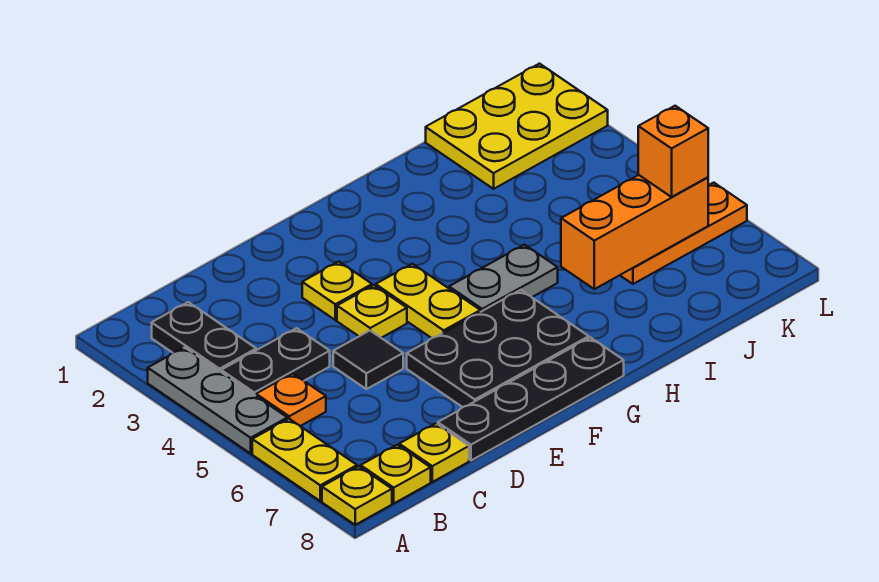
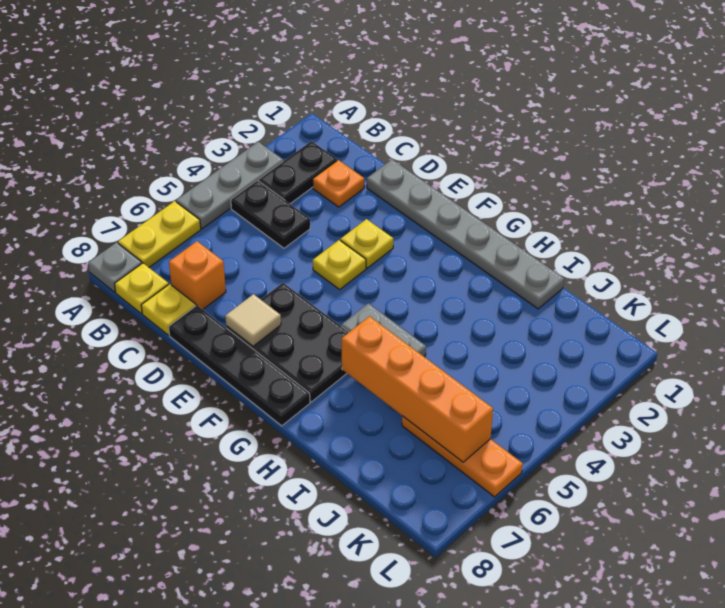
yellow plate A8 level 1 -> grey plate A8 level 1
orange plate B5 level 1 -> orange plate C2 level 1
none -> grey plate D1:I1 level 1
black tile D5 level 1 -> none
none -> tan tile E7 level 2
yellow plate F4:F5 level 1 -> none
orange brick I6:K6 level 2 -> orange brick H6:K6 level 2
yellow plate J1:L2 level 1 -> none
orange brick K6 level 3 -> orange brick C7 level 1

